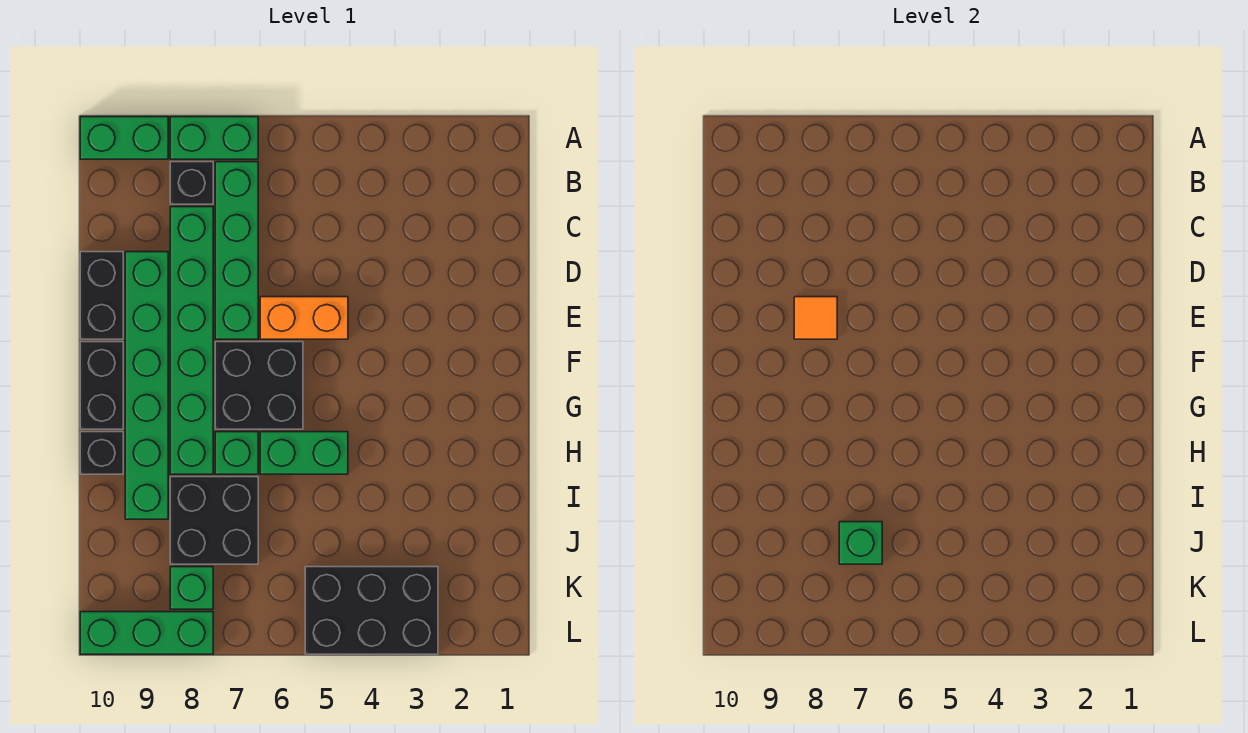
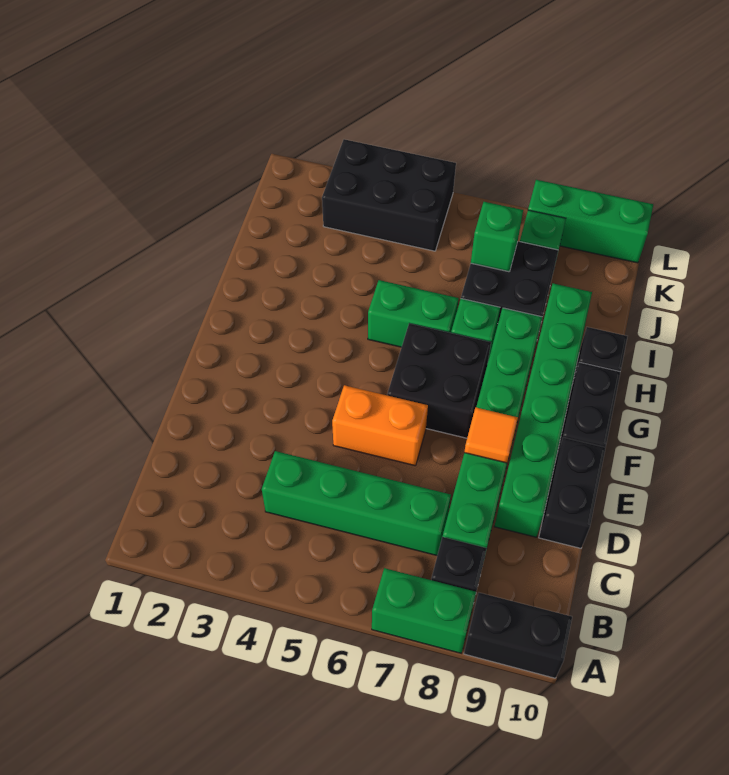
green brick A9:A10 level 1 -> black brick A9:A10 level 1
green brick B7:E7 level 1 -> green brick C4:C7 level 1

